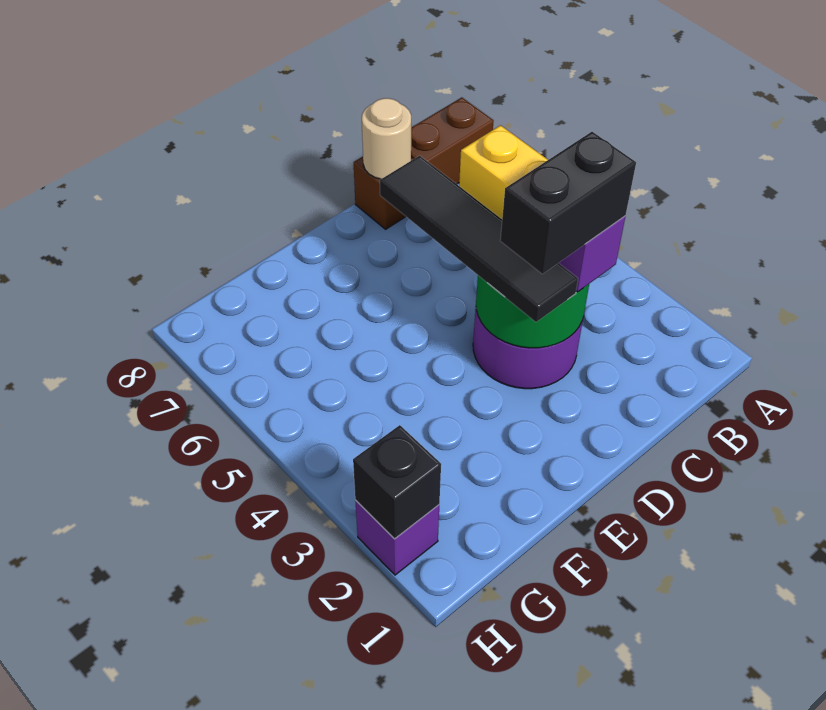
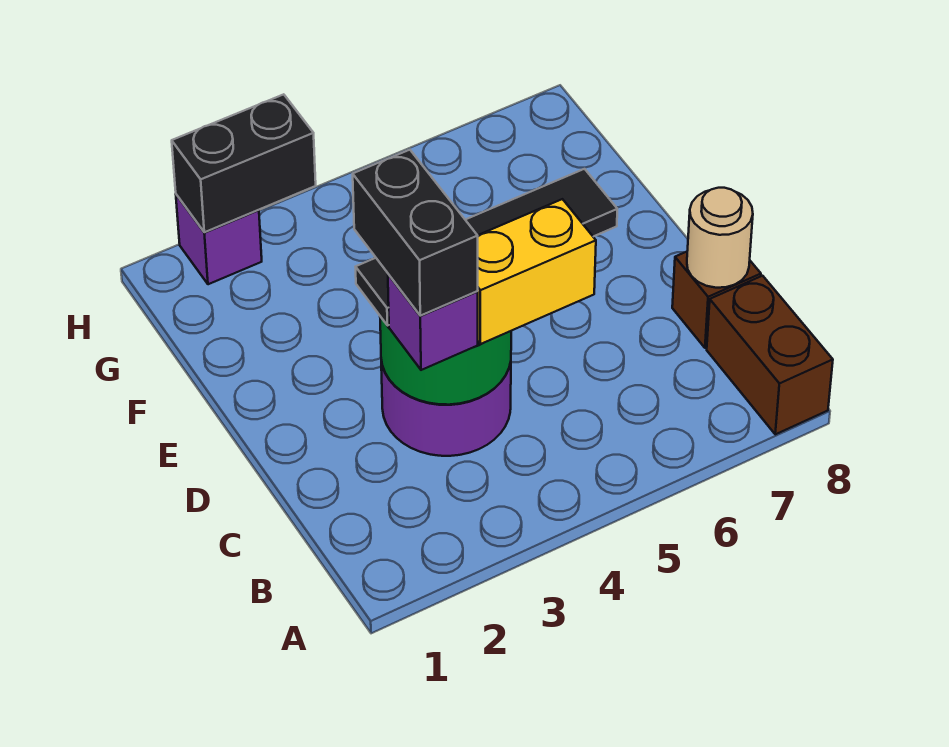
black brick H2 level 2 -> black brick H2:H3 level 2

